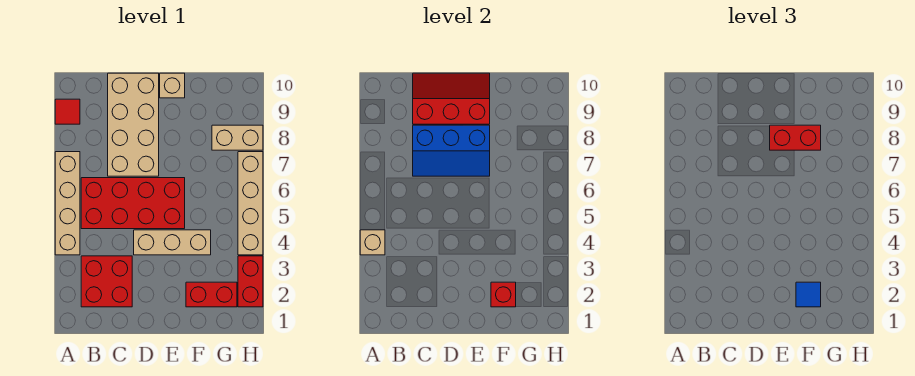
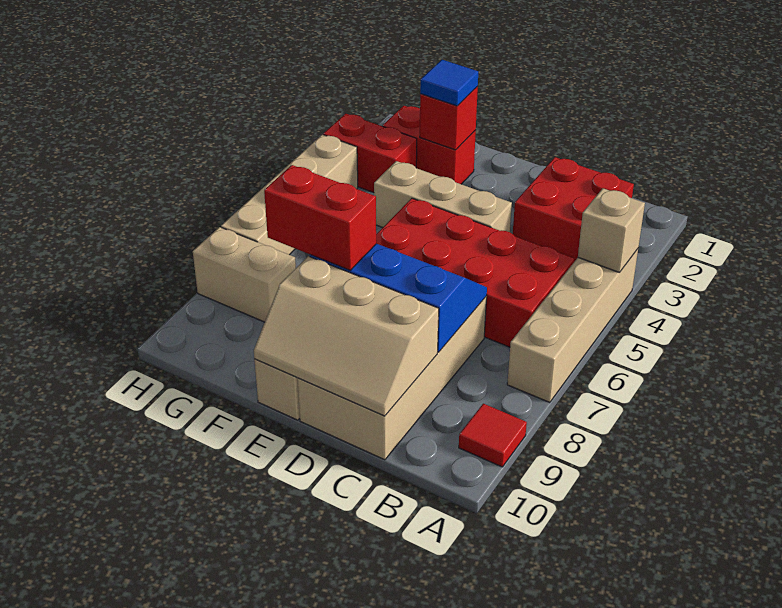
red slope C9:E10 level 2 top 9 -> tan slope C9:E10 level 2 top 9
red brick H2:H3 level 1 -> red brick G3:H3 level 1

